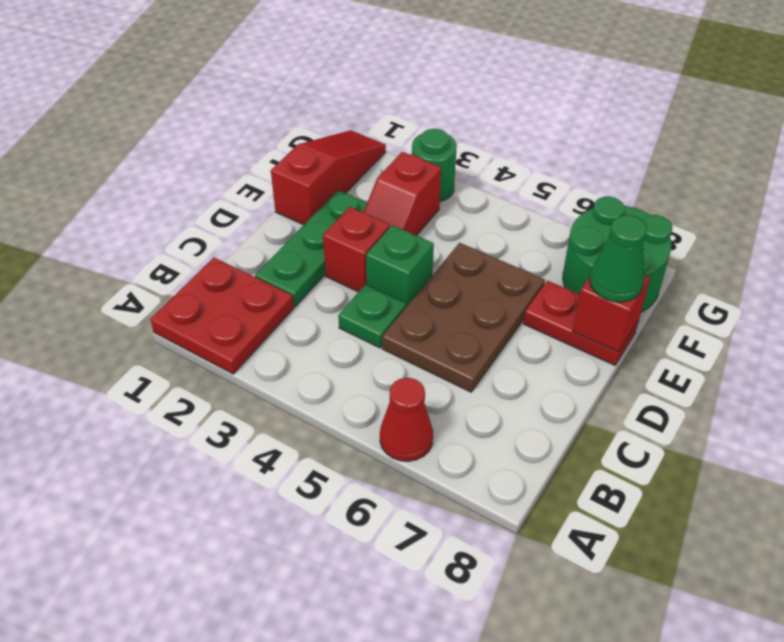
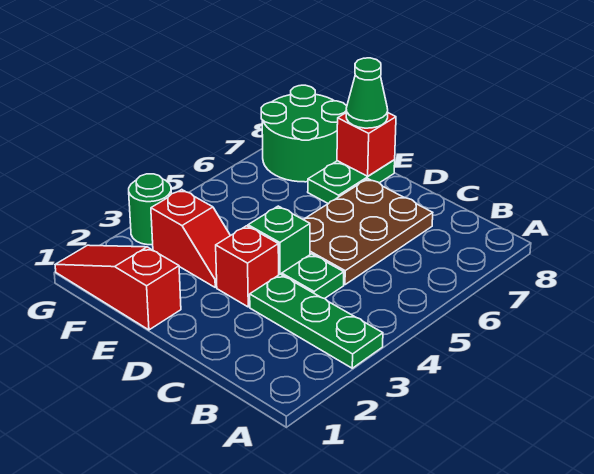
red plate A1:B2 level 1 -> none
red cone A6 level 1 -> none
green plate C2:E2 level 1 -> green plate A3:C3 level 1
brown plate C5:E6 level 1 -> brown plate C5:D7 level 1
red plate E7:E8 level 1 -> green plate E7:E8 level 1

